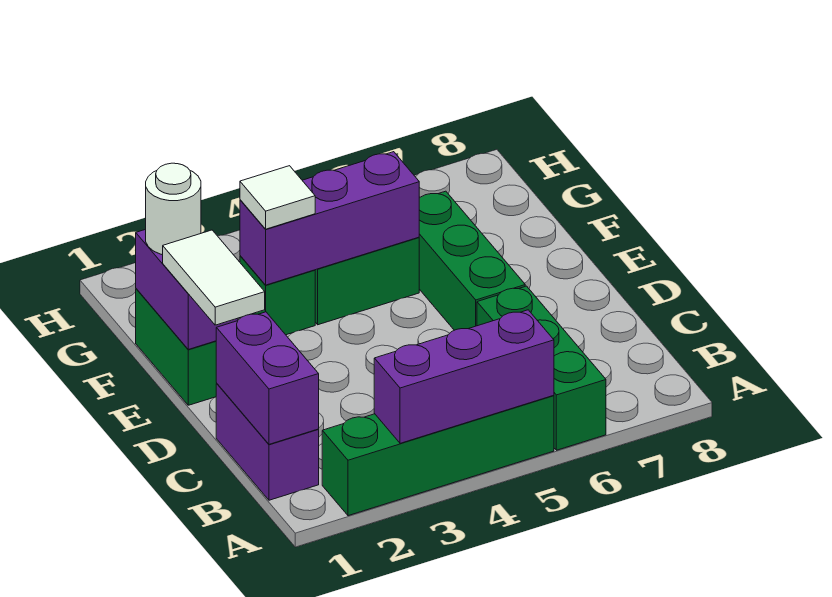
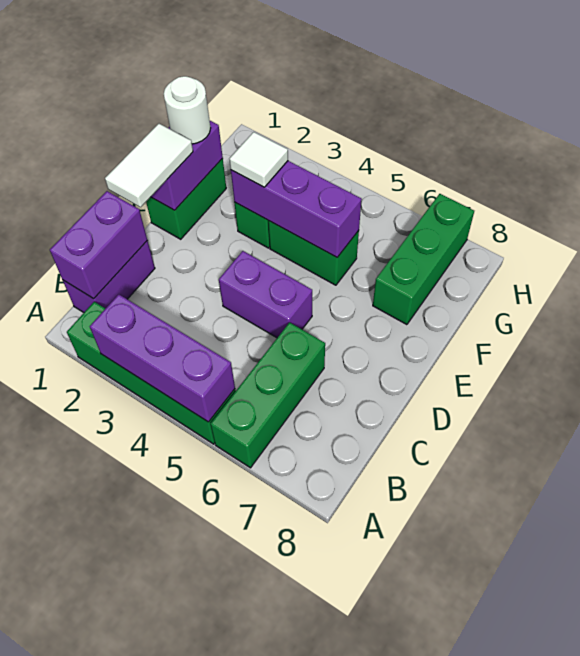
none -> purple brick D4:D5 level 1
green brick D6:F6 level 1 -> green brick F7:H7 level 1

